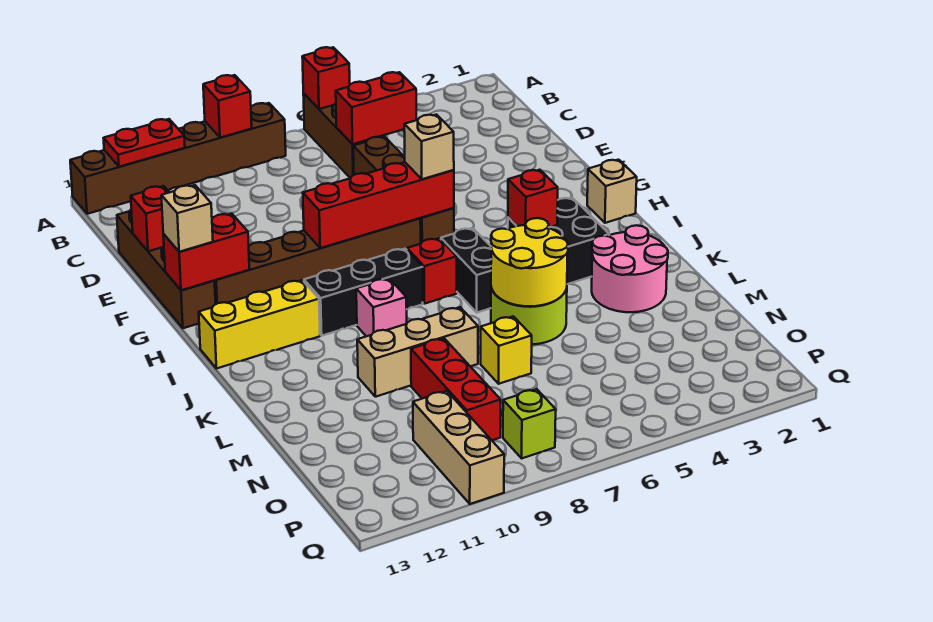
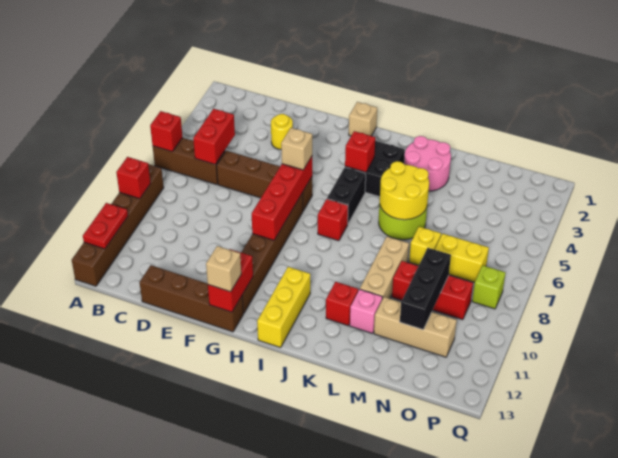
none -> yellow round brick E3 level 1
red brick E13 level 2 -> red brick K11 level 1
black brick I6:J6 level 1 -> black brick I5:I6 level 1
black brick I8:I10 level 1 -> black brick N9:N11 level 2
pink brick J9 level 1 -> pink brick L11 level 1
none -> yellow brick N7:O7 level 1
tan brick O10:Q10 level 1 -> tan brick M11:O11 level 1

